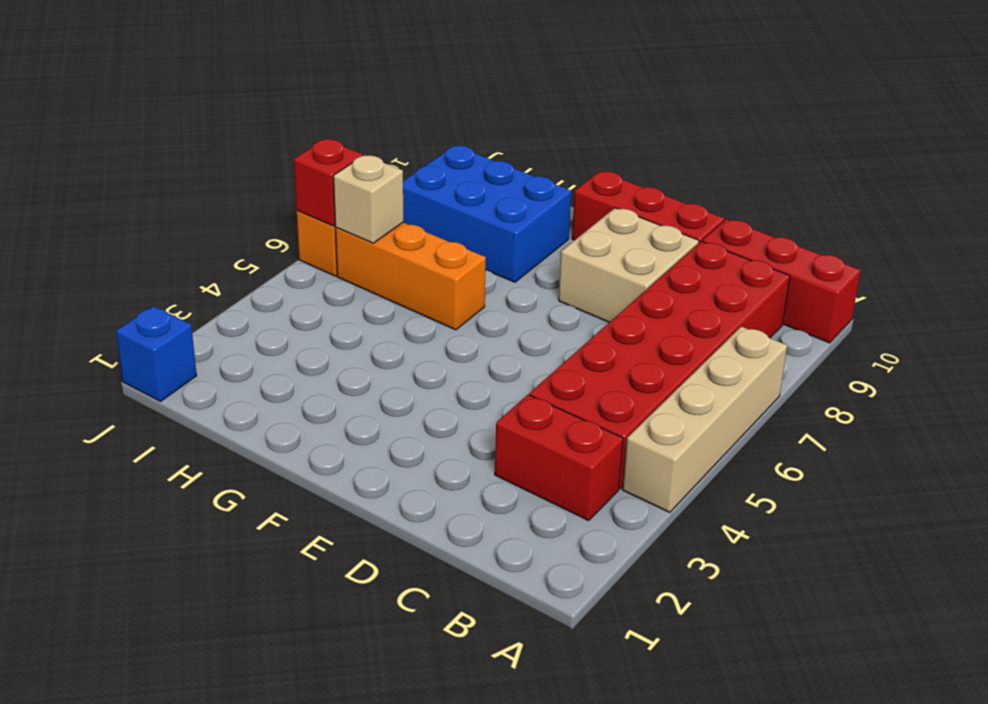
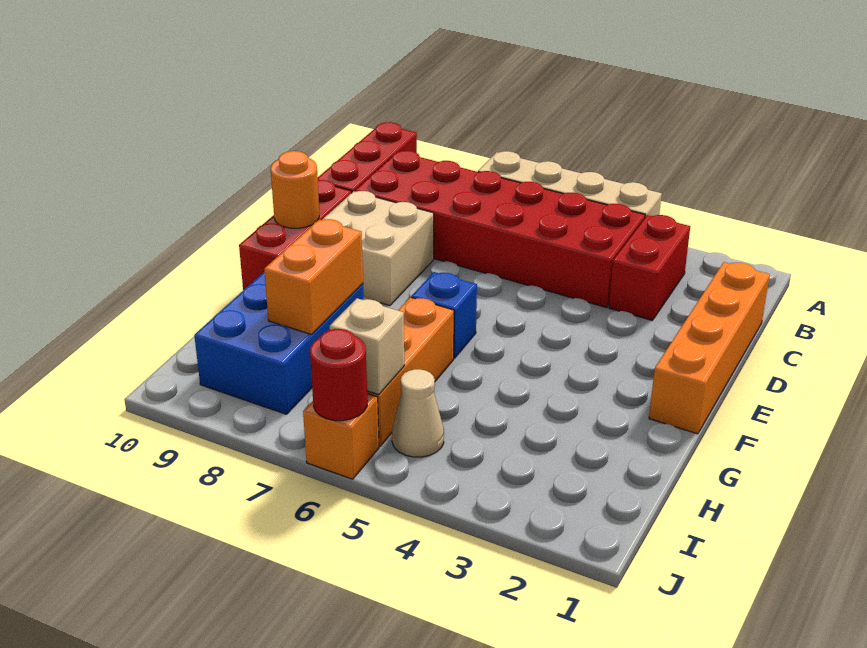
none -> orange brick C1:F1 level 1
none -> orange round brick E10 level 2
none -> orange brick G8:H8 level 2
none -> tan cone I5 level 1
blue brick J1 level 1 -> blue brick F6 level 1
red brick J6 level 2 -> red round brick J6 level 2

